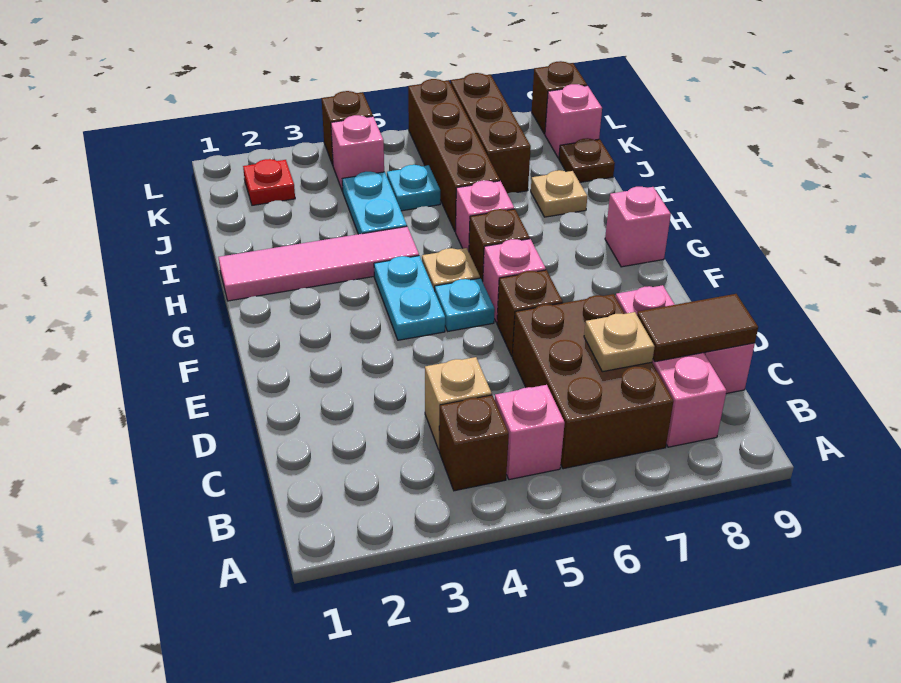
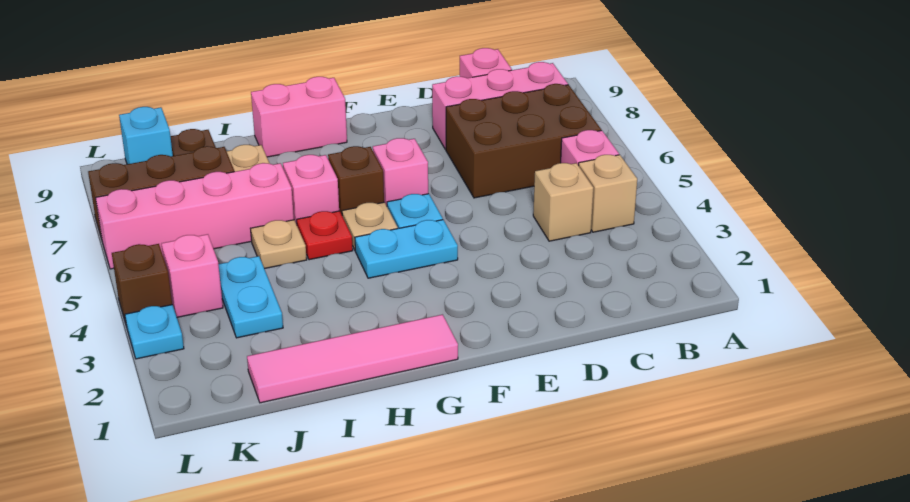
brown brick B4 level 1 -> tan brick B4 level 1
tan plate C7 level 2 -> tan plate I5 level 1
brown tile C8:C9 level 2 -> none
brown brick E6 level 1 -> none
pink brick G9 level 1 -> pink brick G9:H9 level 1
pink tile H1:H4 level 1 -> pink tile G1:J1 level 1
cyan plate I4:J4 level 1 -> cyan plate J3:J4 level 1
brown brick I6:L6 level 1 -> pink brick I6:L6 level 1
cyan plate J5 level 1 -> cyan plate L3 level 1
red plate K2 level 1 -> red plate H5 level 1
pink brick K9 level 1 -> cyan brick K9 level 1
brown brick L9 level 1 -> none

